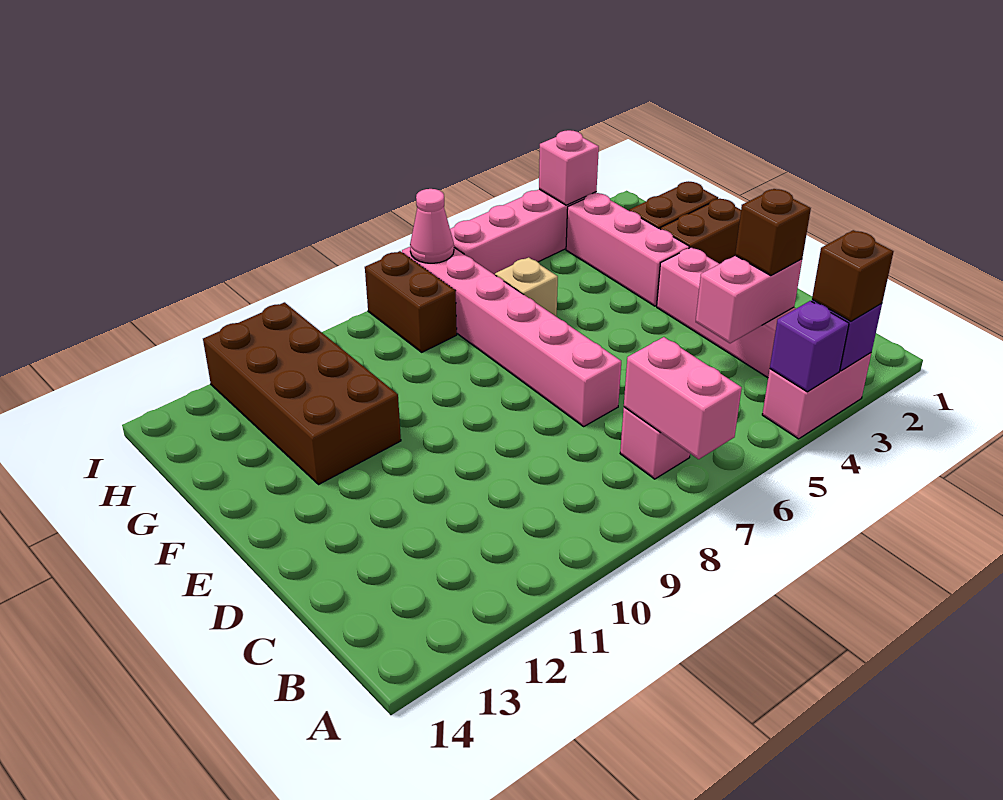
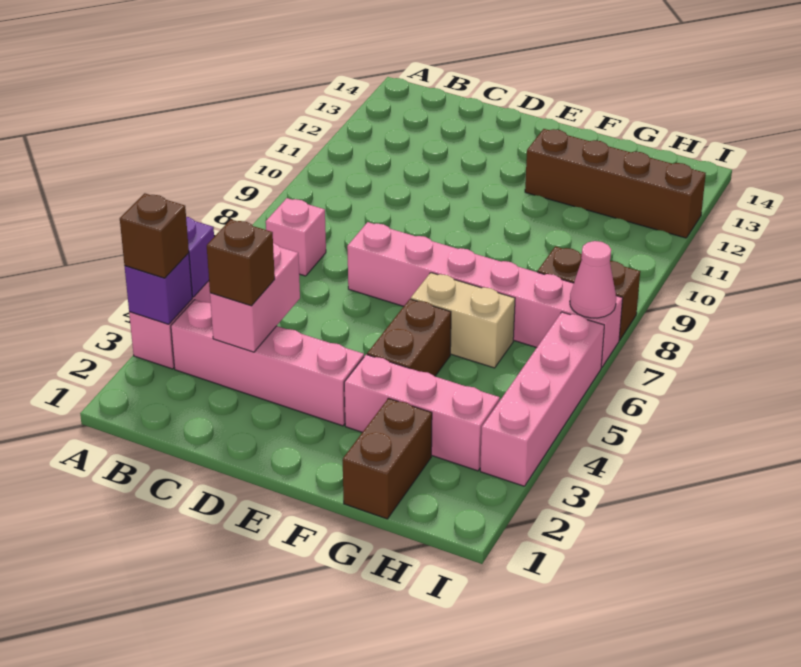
pink brick A7:B7 level 2 -> none
brown brick F1:F2 level 1 -> brown brick F4:F5 level 1
brown brick F11:I12 level 1 -> brown brick F12:I12 level 1
tan brick G6 level 1 -> tan brick F6:G6 level 1
pink brick I3 level 2 -> none

